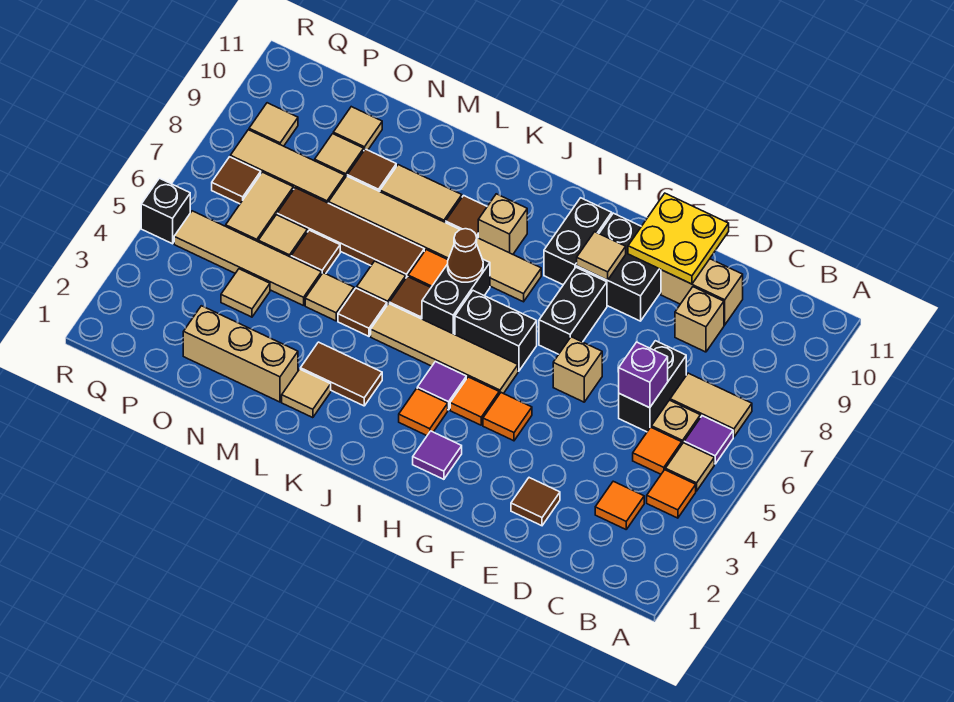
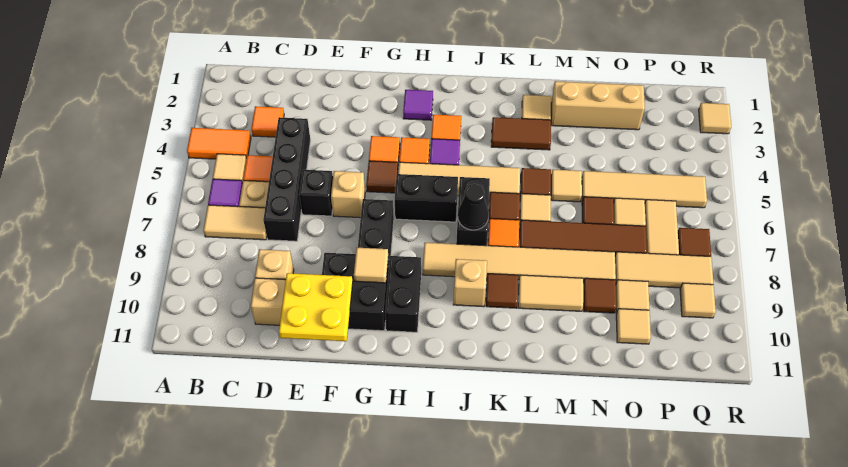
orange tile B4 level 1 -> orange tile A4:B4 level 1
black brick D6:D7 level 1 -> black brick D4:D7 level 1
purple brick D6 level 2 -> none
brown tile E2 level 1 -> brown tile G5 level 1
brown cone J7 level 2 -> black cone J7 level 2
tan tile O4 level 1 -> tan tile R2 level 1
black brick R5 level 1 -> black brick E6 level 1

